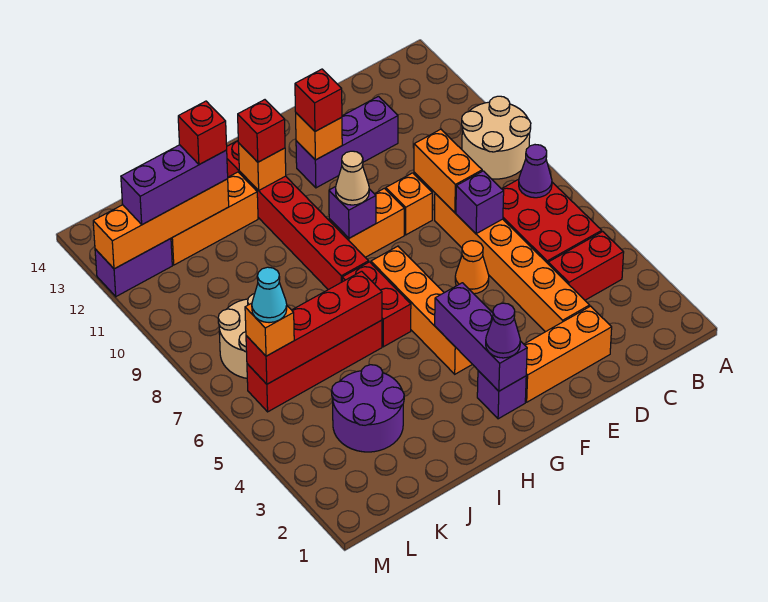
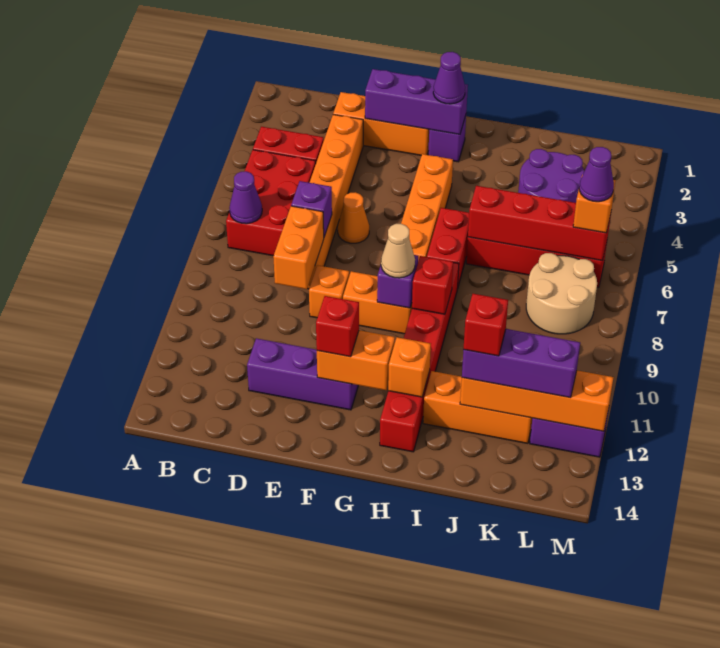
tan round brick A9:B10 level 1 -> none
orange brick F12 level 2 -> orange brick F12:G12 level 2
purple brick G2:G4 level 2 -> purple brick E2:G2 level 2
red brick H12 level 3 -> red brick H9 level 2
cyan cone L6 level 4 -> purple cone L6 level 4

